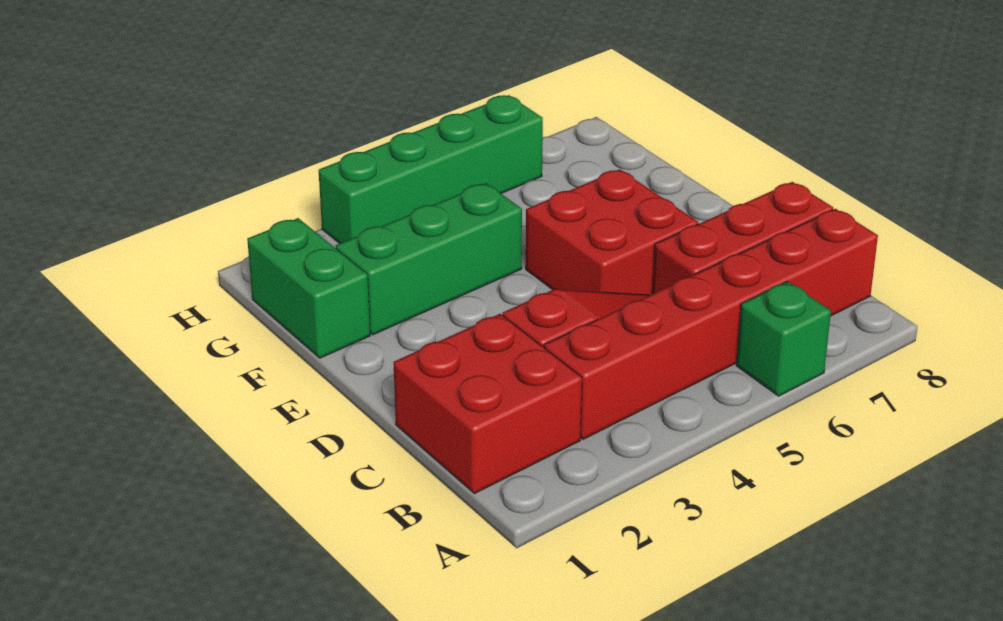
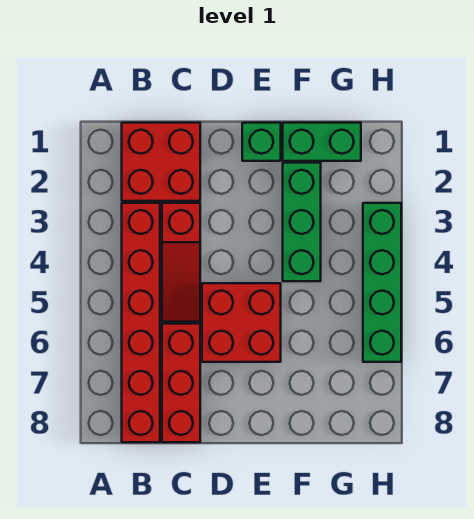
green brick A6 level 1 -> green brick E1 level 1

